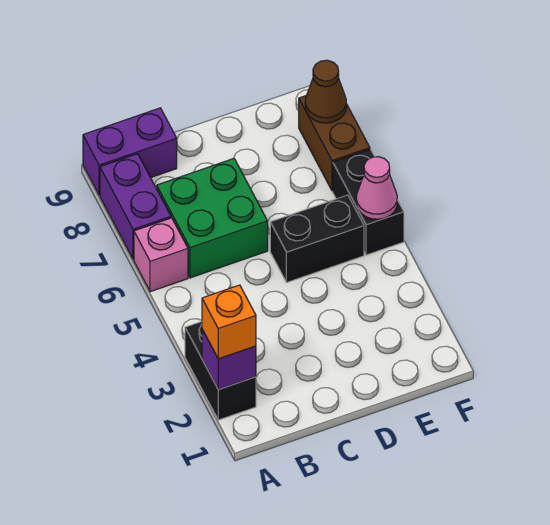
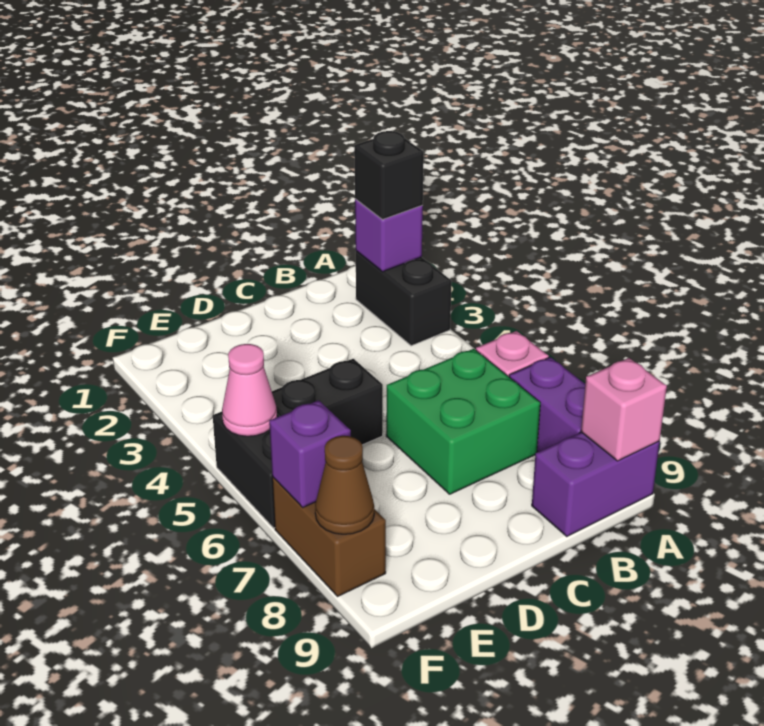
orange brick A2 level 3 -> black brick A2 level 3
none -> pink brick A9 level 2
none -> purple brick F7 level 2

